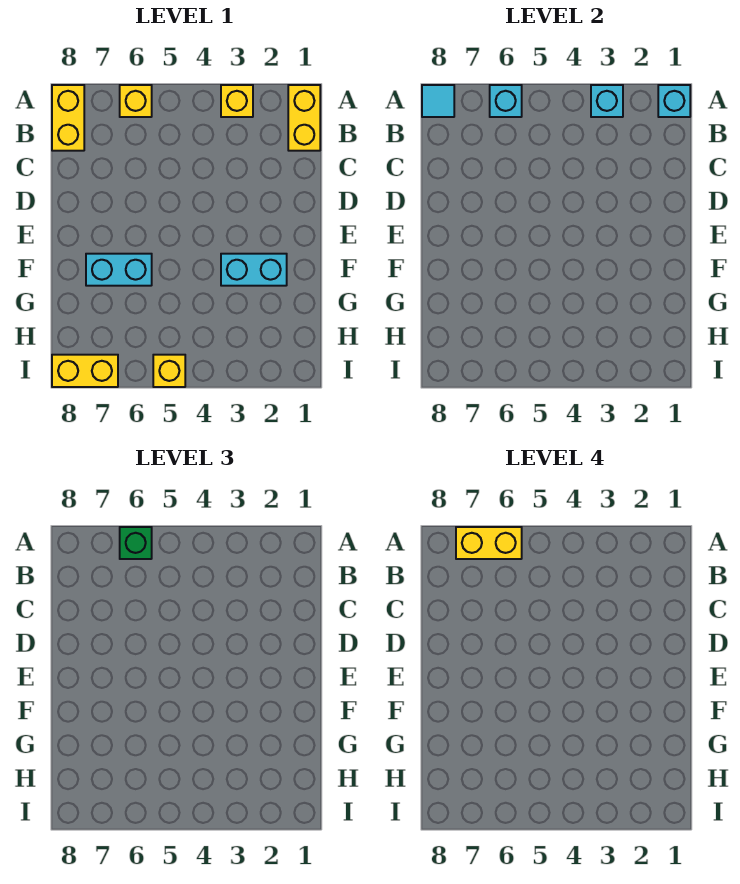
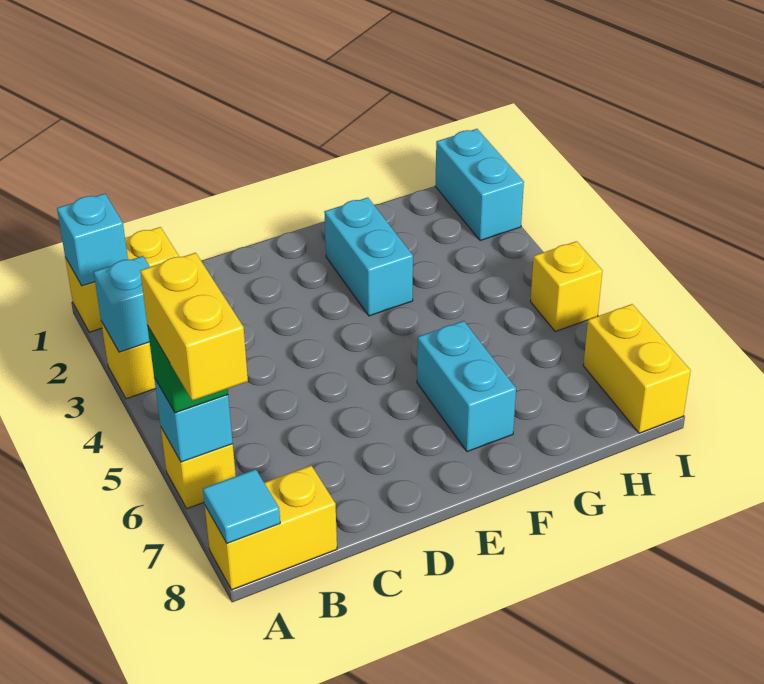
none -> cyan brick I1:I2 level 1

